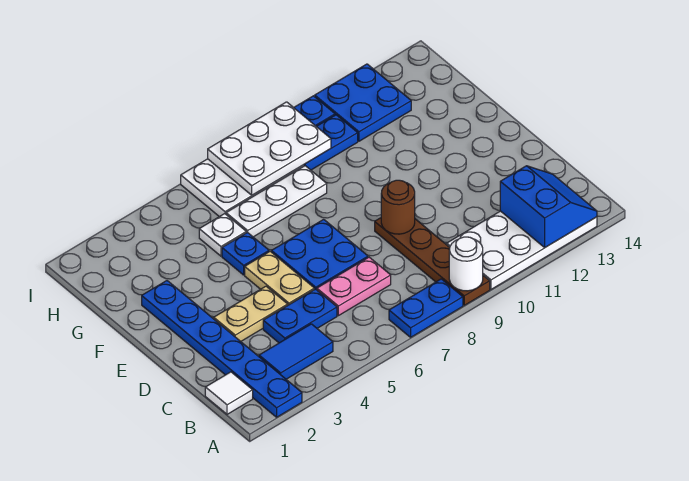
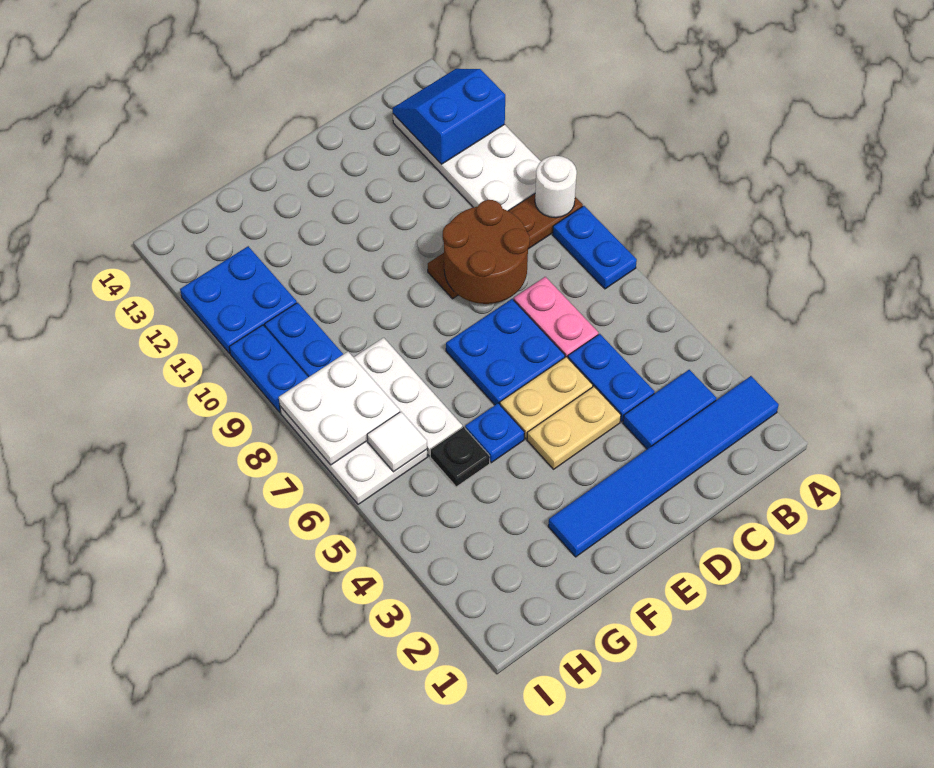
blue plate A2:F2 level 1 -> blue tile A2:F2 level 1
white tile B1 level 1 -> white tile H6 level 2
blue tile B3:B4 level 1 -> blue tile B3:C3 level 1
tan plate D3:D4 level 1 -> tan plate D4:E4 level 1
brown round brick D9 level 2 -> brown round brick C8:D9 level 2
white plate G5 level 1 -> black plate G5 level 1
white plate H7:I9 level 2 -> white plate H7:I8 level 2

